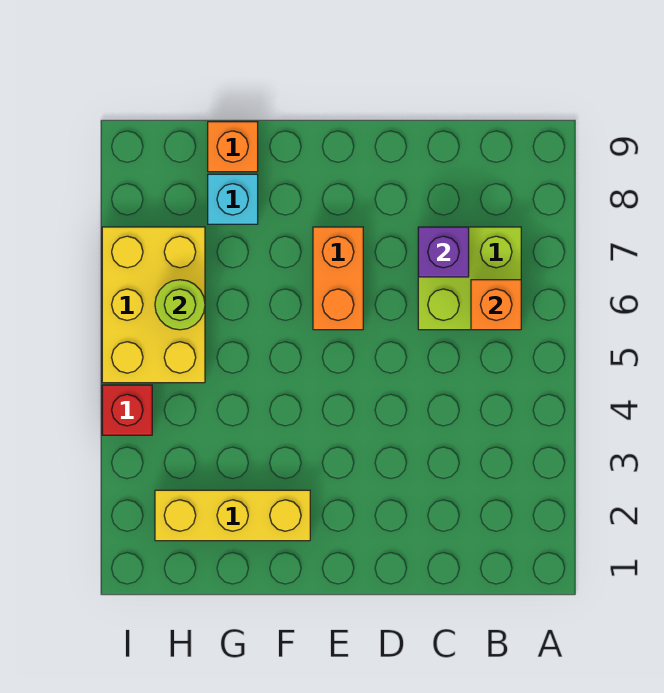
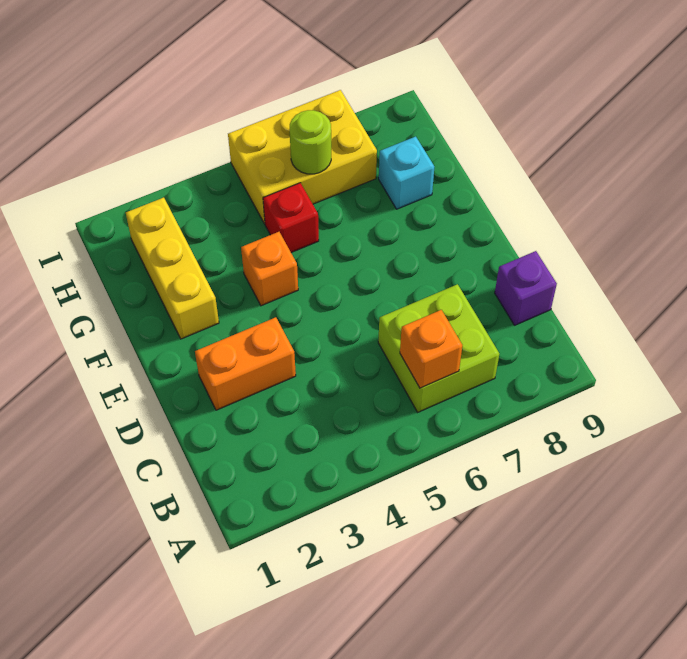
purple brick C7 level 2 -> purple brick C9 level 1
orange brick E6:E7 level 1 -> orange brick D2:D3 level 1
orange brick G9 level 1 -> orange brick F4 level 1
red brick I4 level 1 -> red brick G5 level 1

